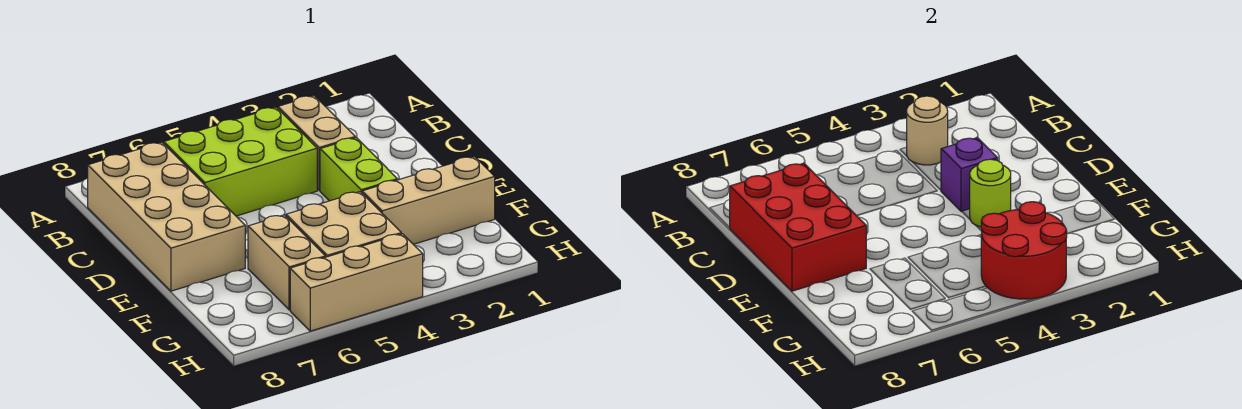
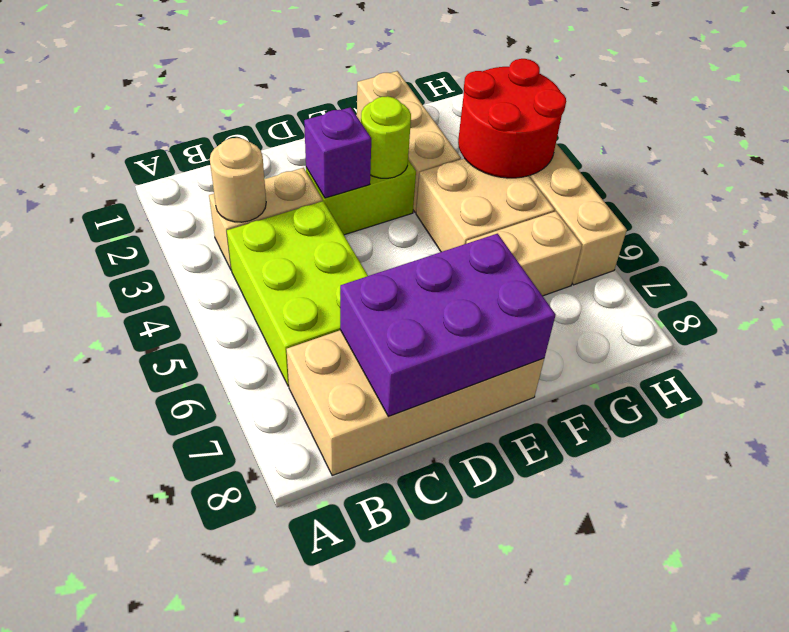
red brick C7:E8 level 2 -> purple brick C7:E8 level 2

